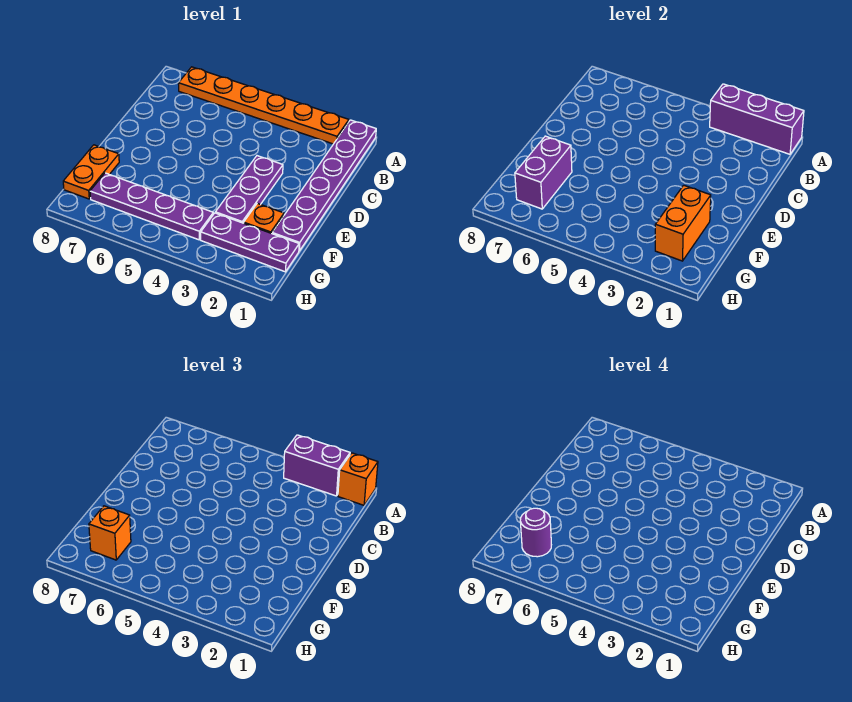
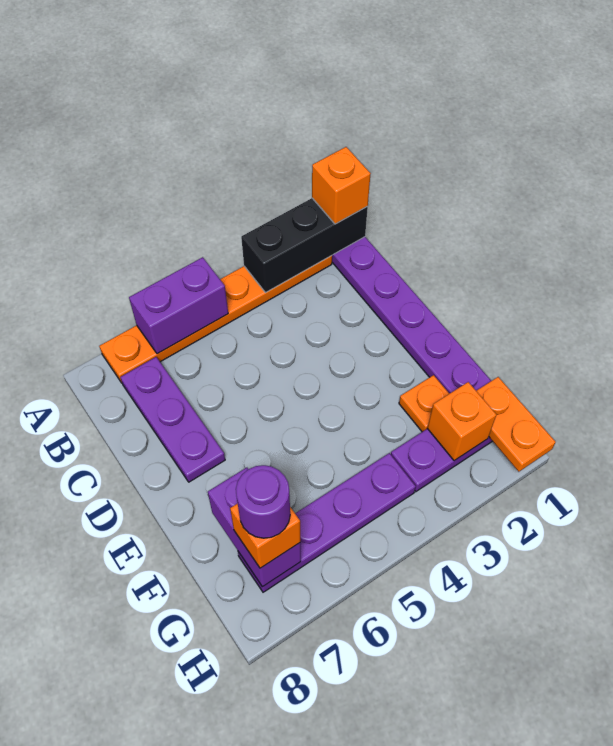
purple brick A1:A3 level 2 -> black brick A1:A3 level 2
purple brick A2:A3 level 3 -> purple brick A5:A6 level 2
purple plate D3:F3 level 1 -> purple plate B7:D7 level 1
orange brick F2:G2 level 2 -> orange brick G2 level 2
orange plate F8:G8 level 1 -> orange plate G1:H1 level 2

